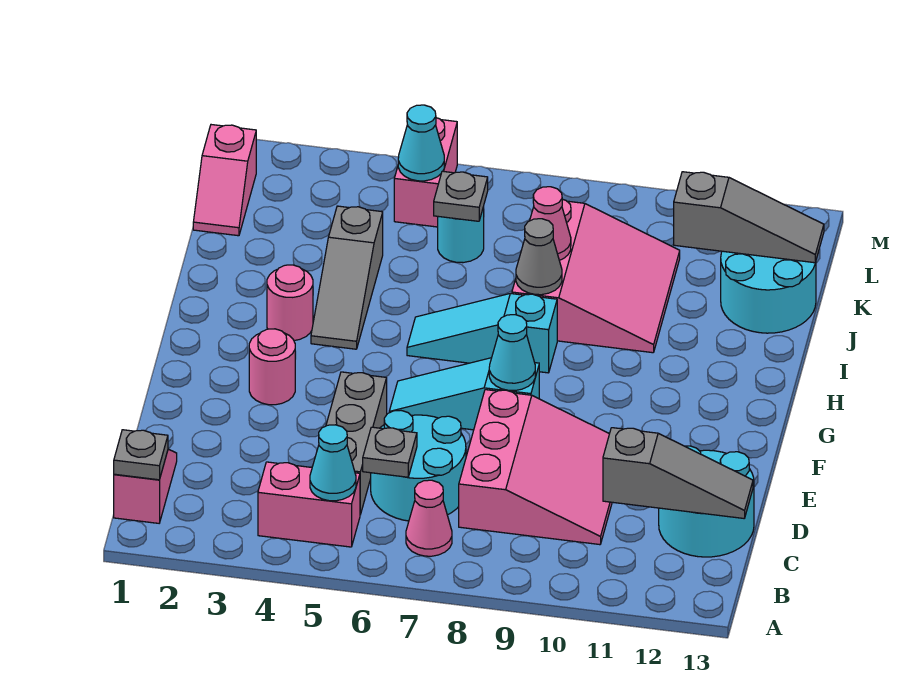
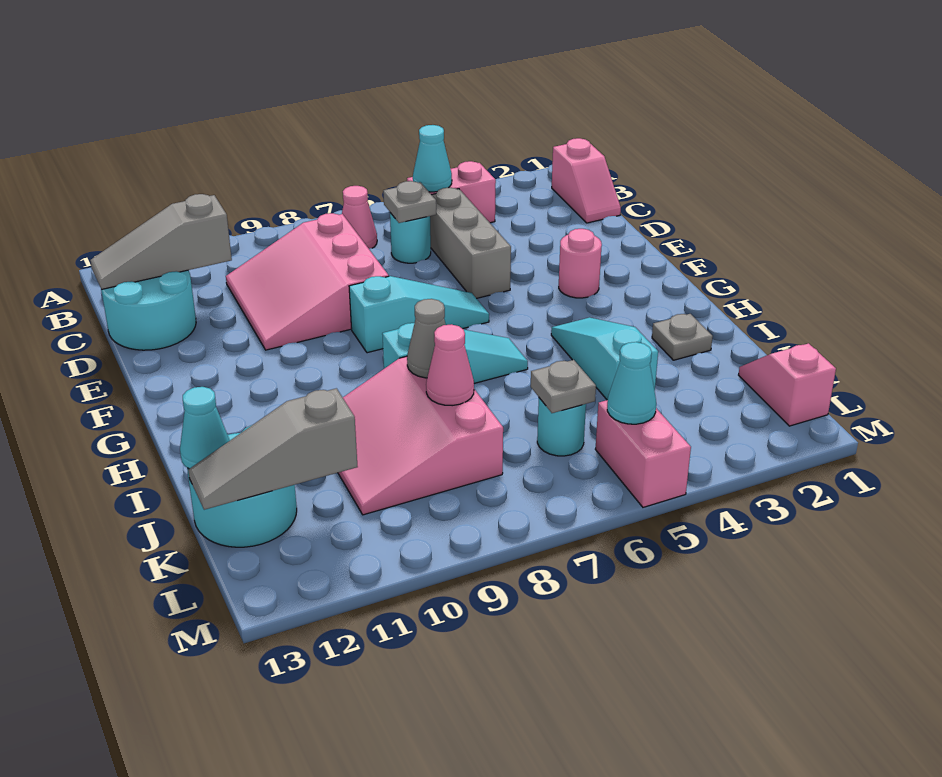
grey plate B1 level 2 -> grey plate I2 level 1
cyan round brick C6:D7 level 1 -> cyan round brick C6 level 1
cyan cone F8 level 2 -> cyan cone J13 level 2
pink round brick H3 level 1 -> none
grey slope H4:J4 level 1 top J -> cyan slope H4:J4 level 1 top J

